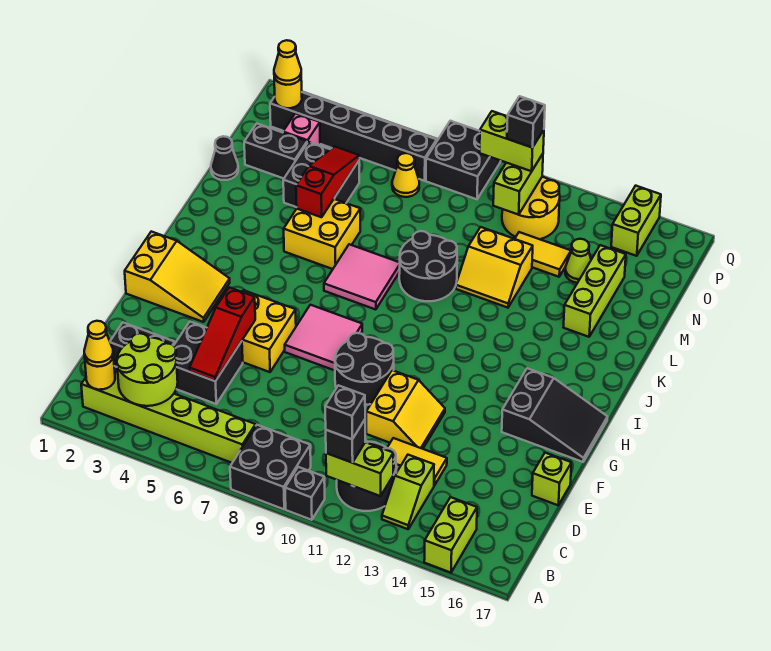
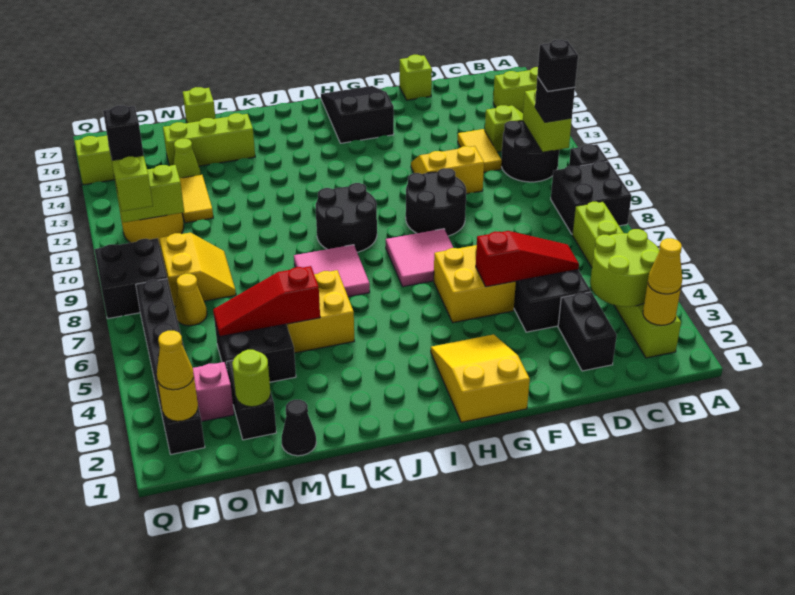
black round brick K9:L10 level 1 -> black round brick I9:J10 level 1
yellow slope L11:M12 level 1 top M -> yellow slope N8:O9 level 1 top O
none -> lime brick M17 level 1
none -> lime round brick N2 level 2

